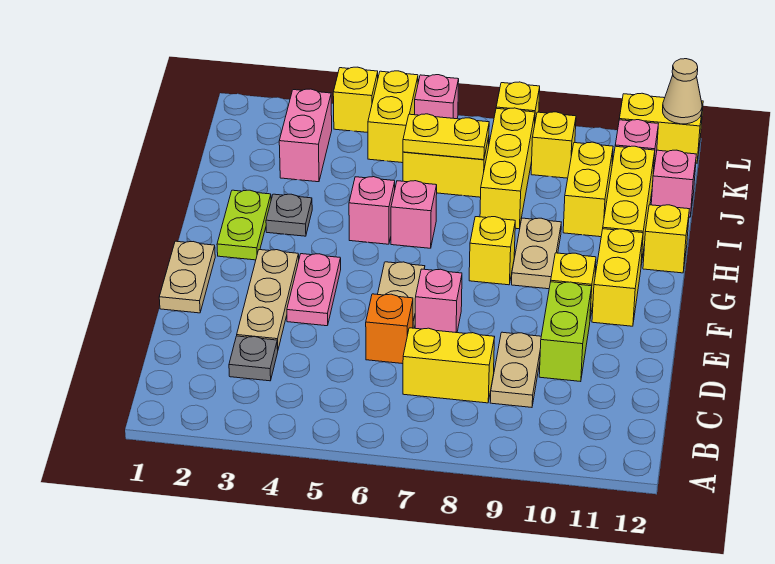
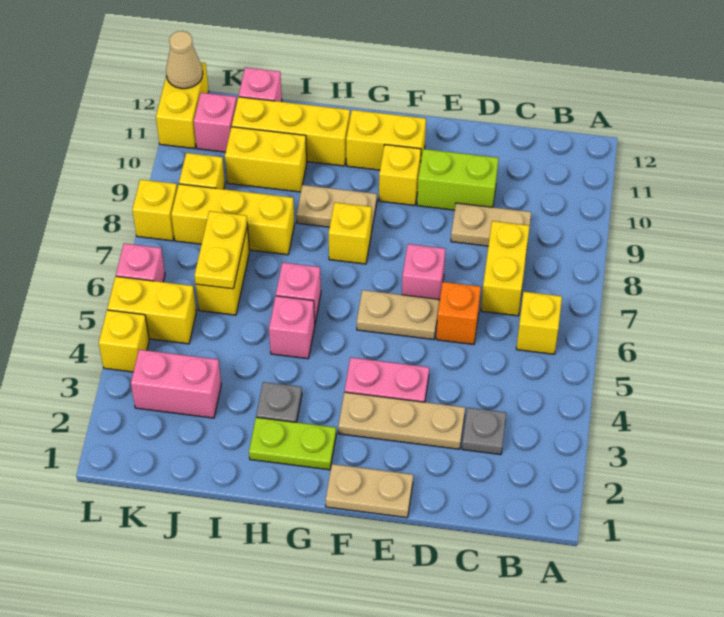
yellow brick H12 level 1 -> yellow brick B6 level 1

